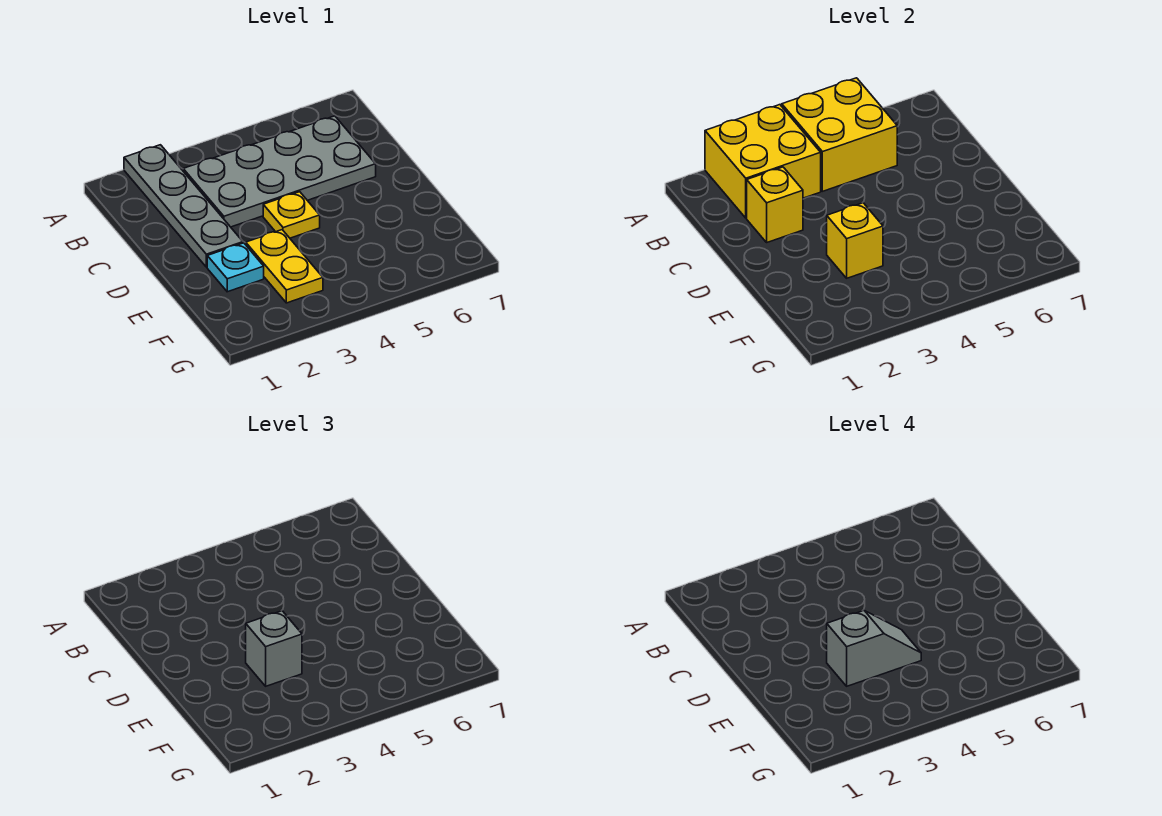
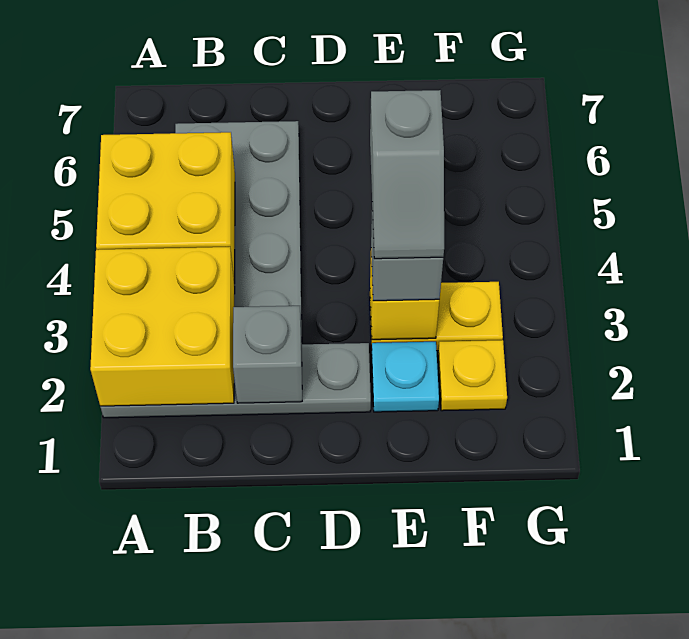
yellow brick C2 level 2 -> grey brick C2 level 2
yellow plate D4 level 1 -> yellow plate F2 level 1
grey slope E3:E4 level 4 top 3 -> grey slope E3:E4 level 4 top 4

